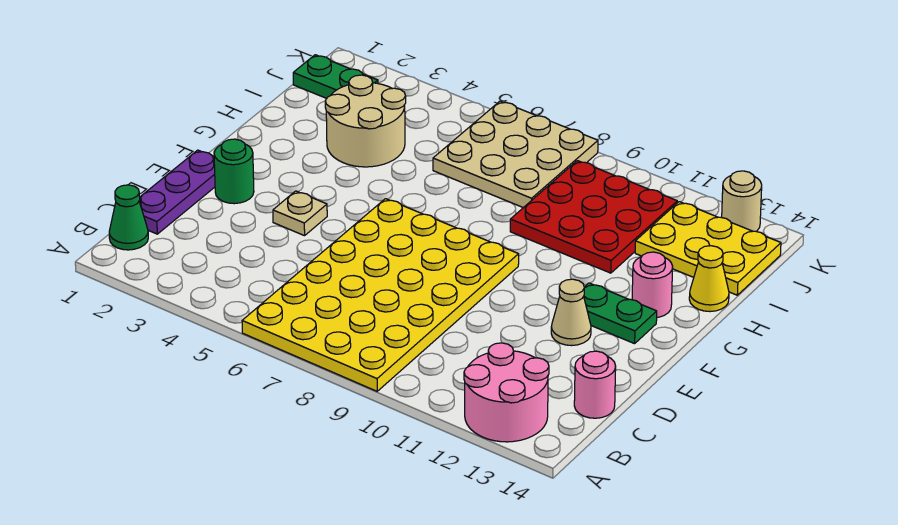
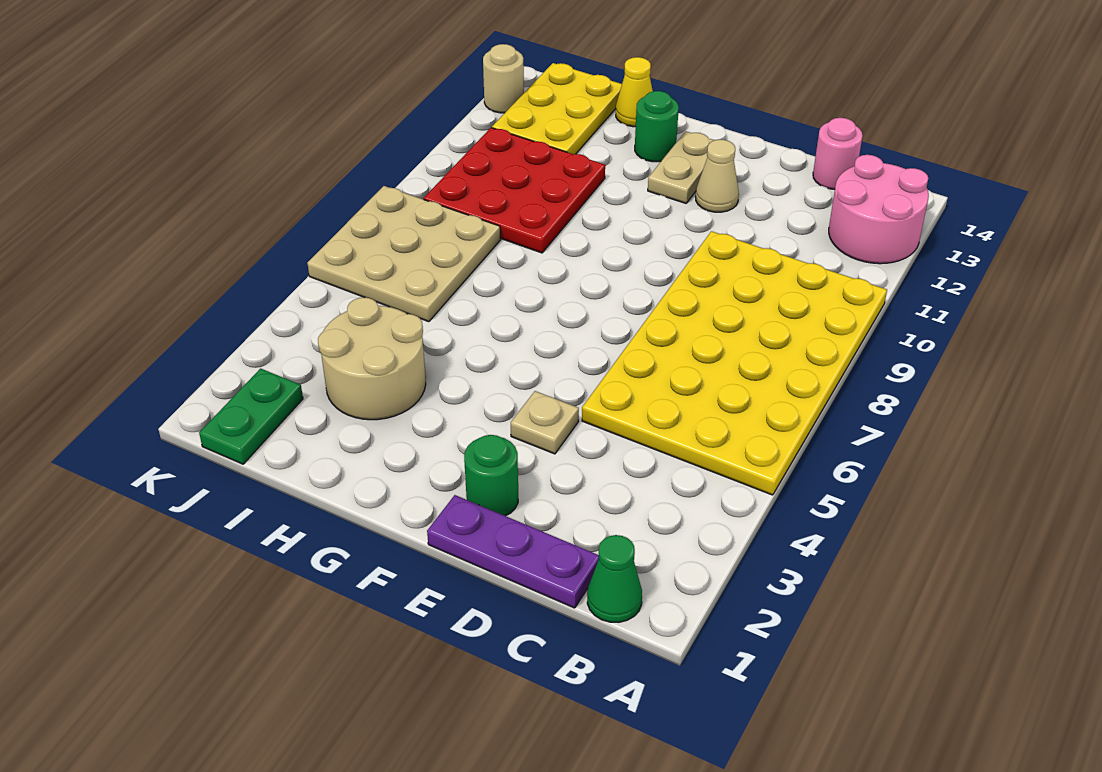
yellow plate A6:F9 level 1 -> yellow plate A5:D10 level 1
green plate F12:F13 level 1 -> tan plate F12:F13 level 1
pink round brick G13 level 1 -> green round brick G13 level 1

